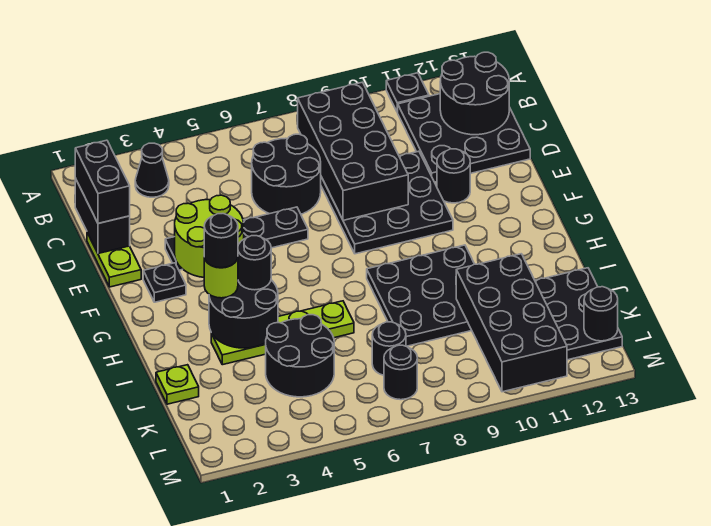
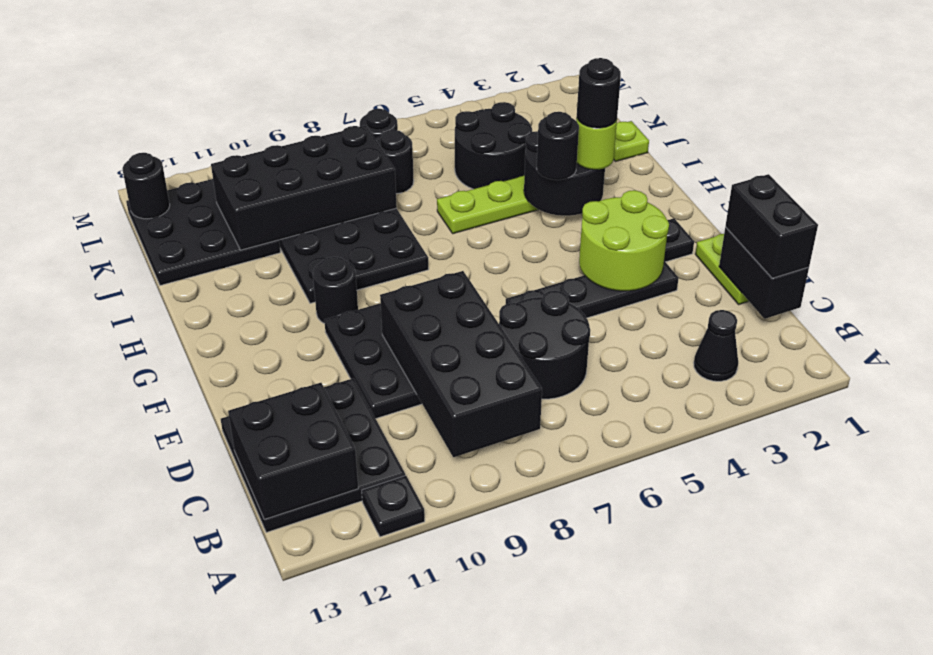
black round brick B12:C13 level 2 -> black brick B12:C13 level 2
black round brick E11 level 1 -> black round brick G10 level 1
black brick J10:M11 level 2 -> black brick J8:K11 level 2

